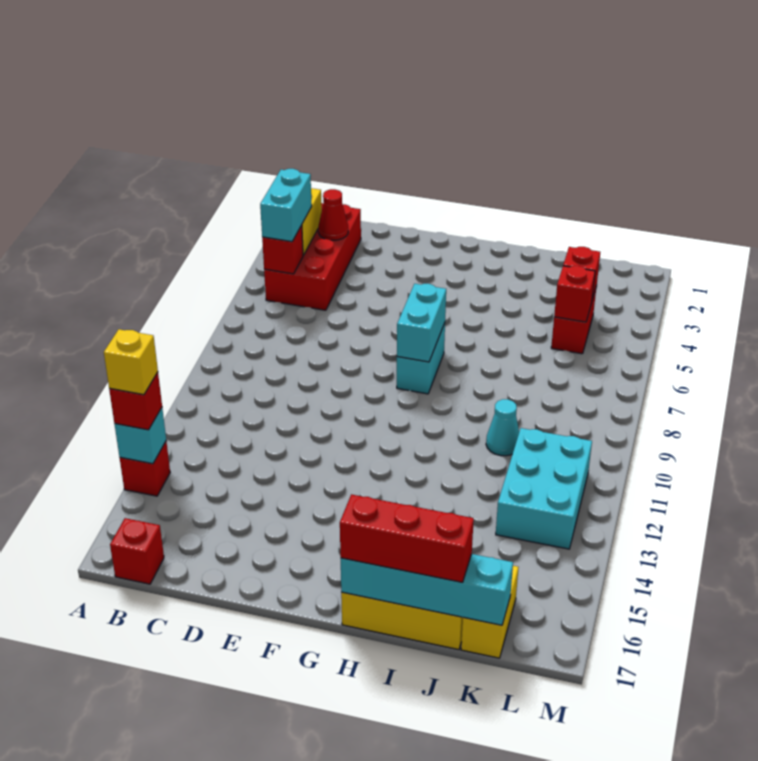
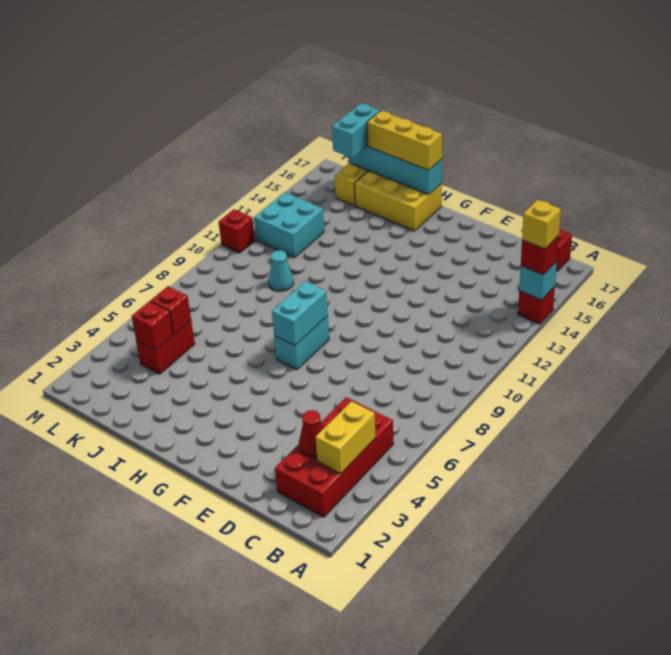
cyan brick B4:B5 level 3 -> cyan brick K16:K17 level 3
red brick B5 level 2 -> red brick M11 level 1
red brick H17:J17 level 3 -> yellow brick H17:J17 level 3
cyan brick K11:L13 level 1 -> cyan brick K12:L13 level 1

